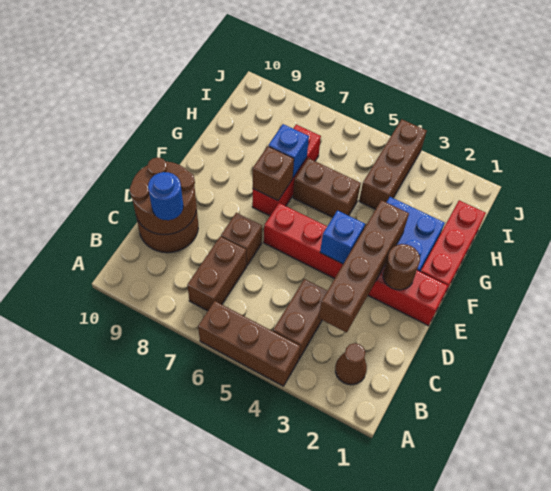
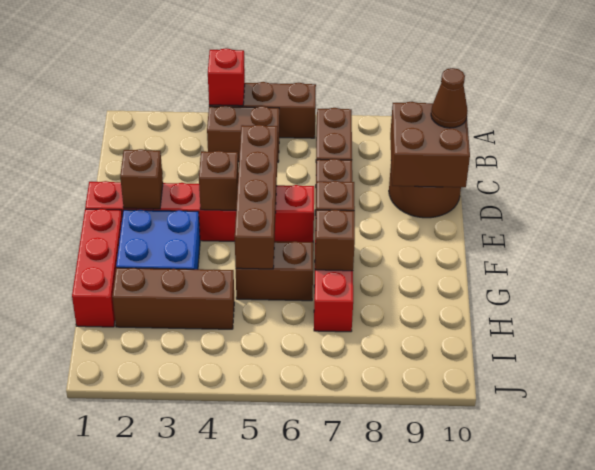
none -> red brick A4 level 2
brown cone B2 level 1 -> brown cone C10 level 3
brown brick B4:C4 level 1 -> brown brick B4:B5 level 1
brown brick C3:F3 level 2 -> brown brick D5:G5 level 2
brown round brick C9:D10 level 2 -> brown brick C9:D10 level 2
blue round brick C9 level 3 -> none
brown round brick E2 level 2 -> brown brick E2 level 2
blue brick E4 level 2 -> brown brick E4 level 2
blue brick G7 level 2 -> brown brick G7 level 2
brown brick H4:J4 level 1 -> brown brick H2:H4 level 1

